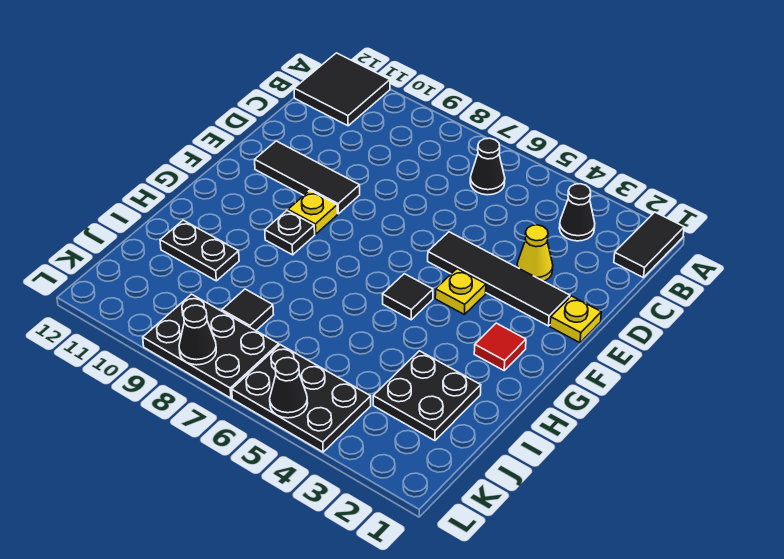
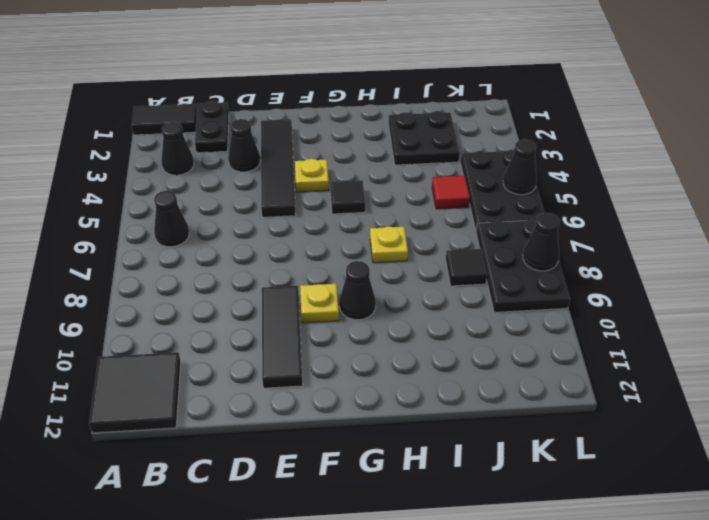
yellow cone D3 level 1 -> black cone D3 level 1
yellow plate E1 level 1 -> yellow plate H7 level 1
red tile G2 level 1 -> red tile J5 level 1
black plate G9 level 1 -> black cone G9 level 1
black plate I10:I11 level 1 -> black plate C1:C2 level 1

